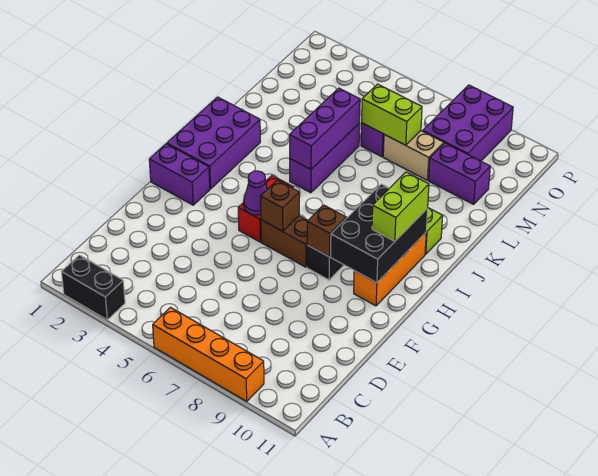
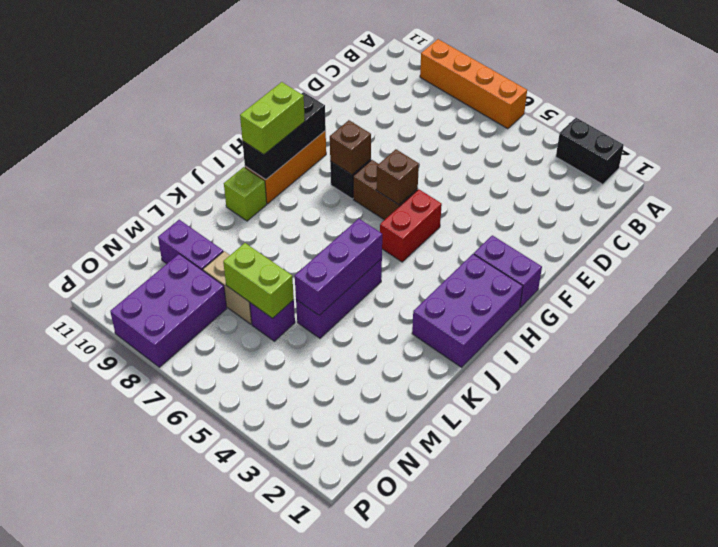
purple cone G5 level 2 -> none
black brick G9:I10 level 2 -> black brick G10:I10 level 2

